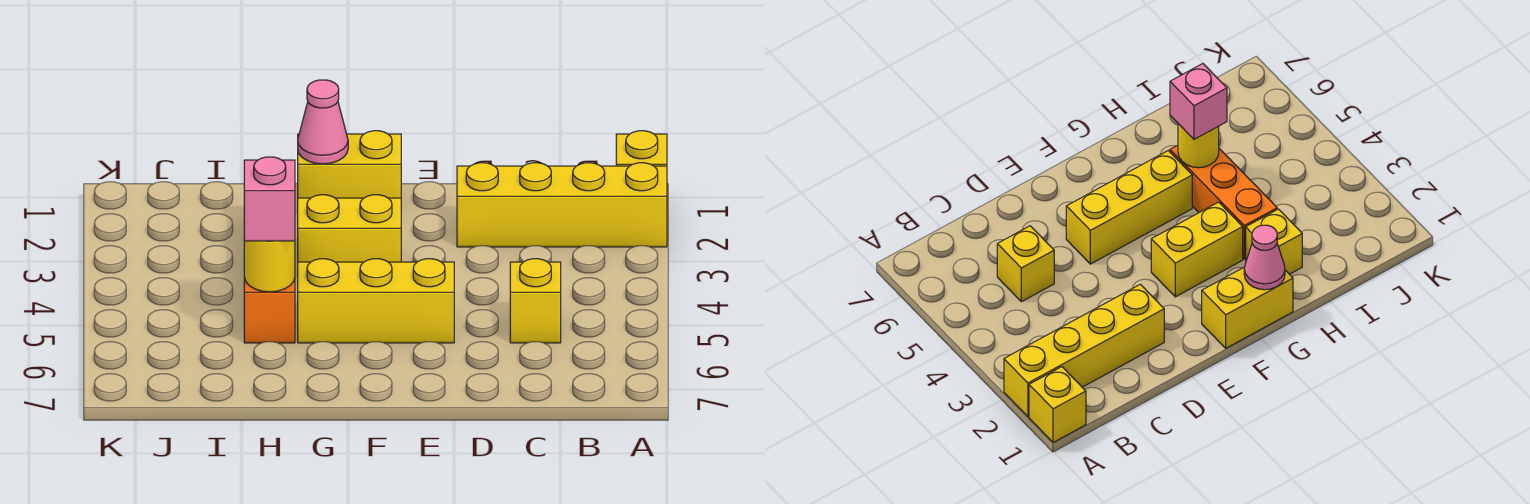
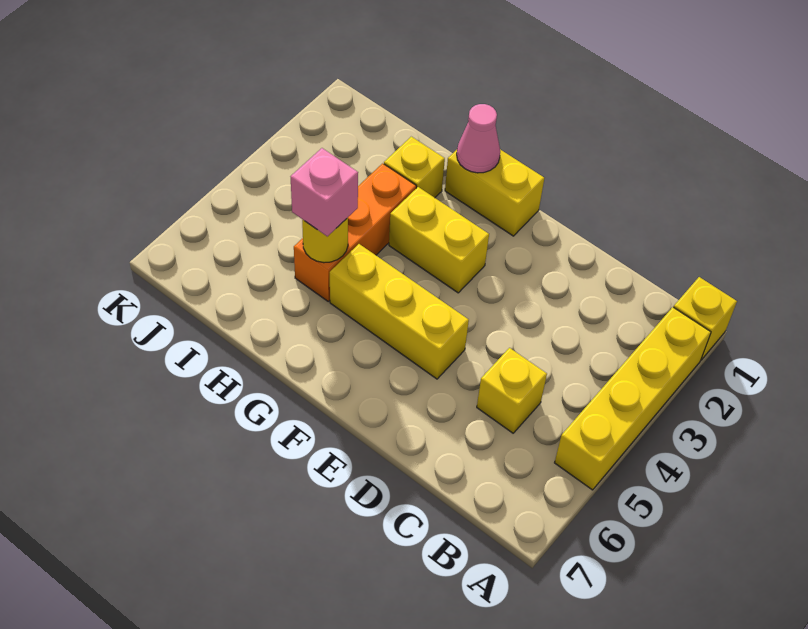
yellow brick A2:D2 level 1 -> yellow brick A2:A5 level 1

